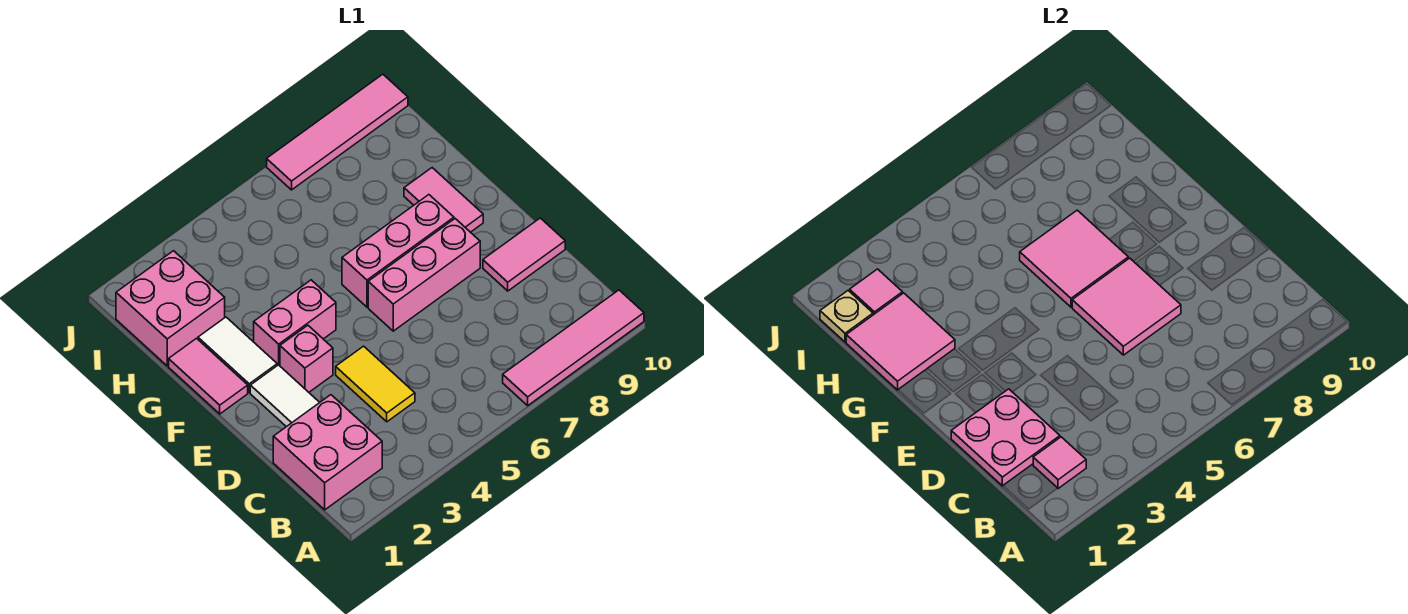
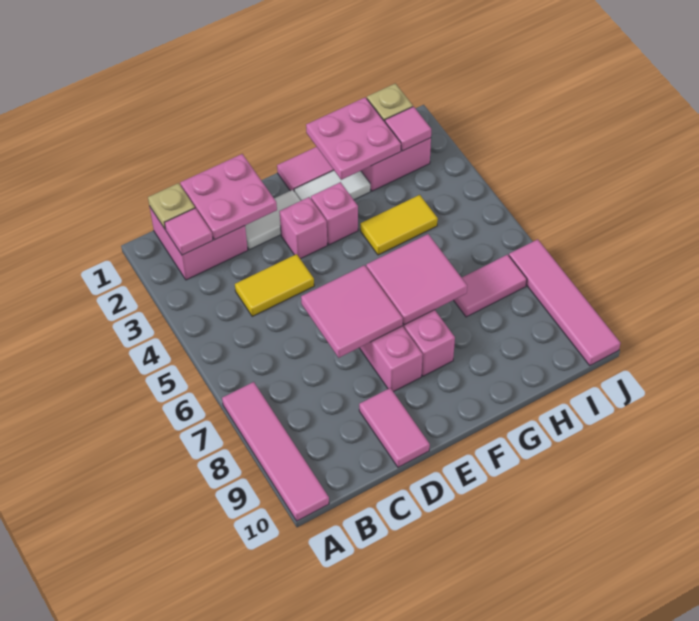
none -> tan plate B1 level 2
pink brick F3:F4 level 1 -> pink brick F3 level 1
pink tile F9:G9 level 1 -> pink tile H7:I7 level 1
pink tile G1:H2 level 2 -> pink plate G1:H2 level 2
none -> yellow tile G4:H4 level 1

